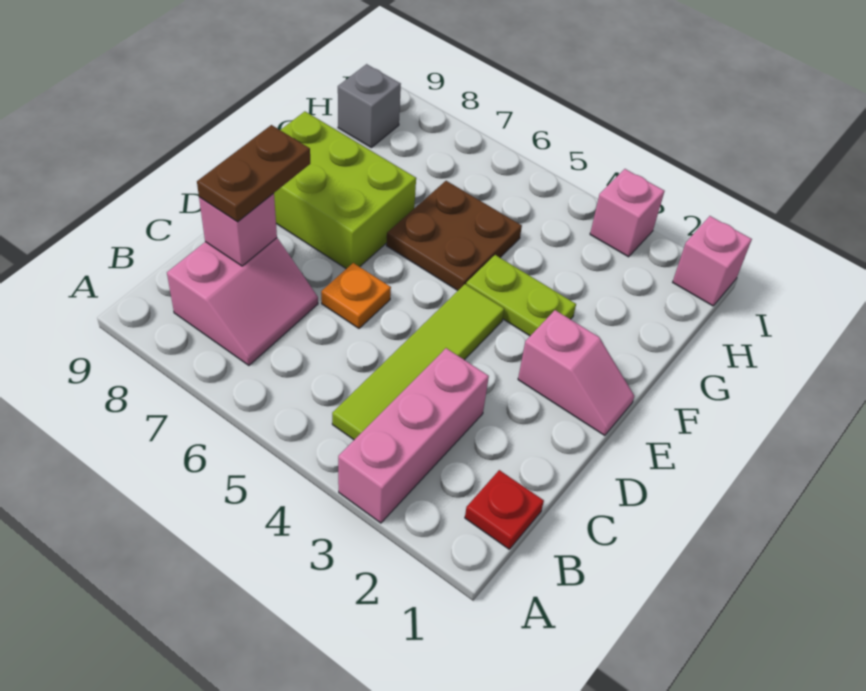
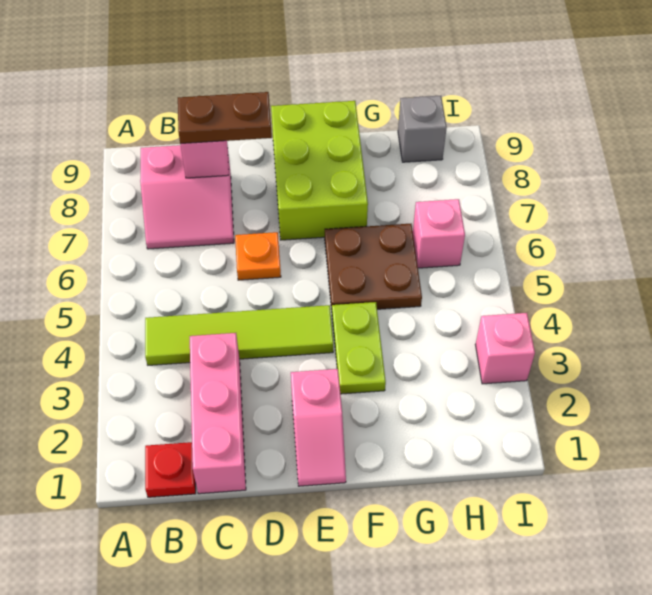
pink brick A3:C3 level 1 -> pink brick C1:C3 level 1
pink brick I1 level 1 -> pink brick H6 level 1

